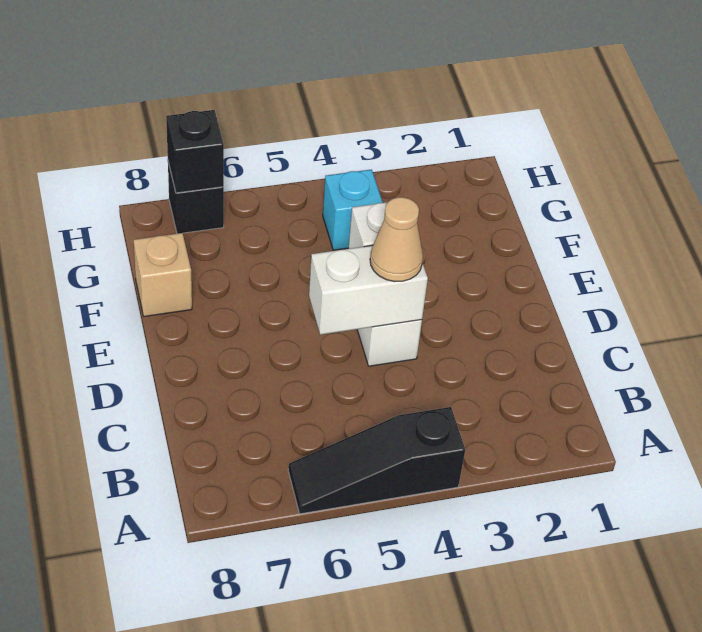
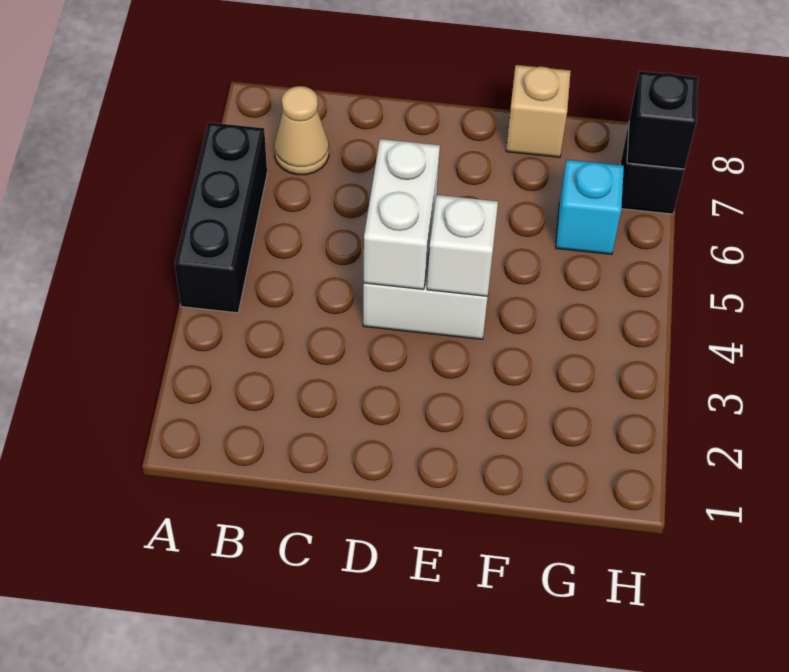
black slope A4:A6 level 1 top 4 -> black brick A4:A6 level 1
tan cone D4 level 3 -> tan cone B7 level 1
cyan brick G4 level 1 -> cyan brick G6 level 1

